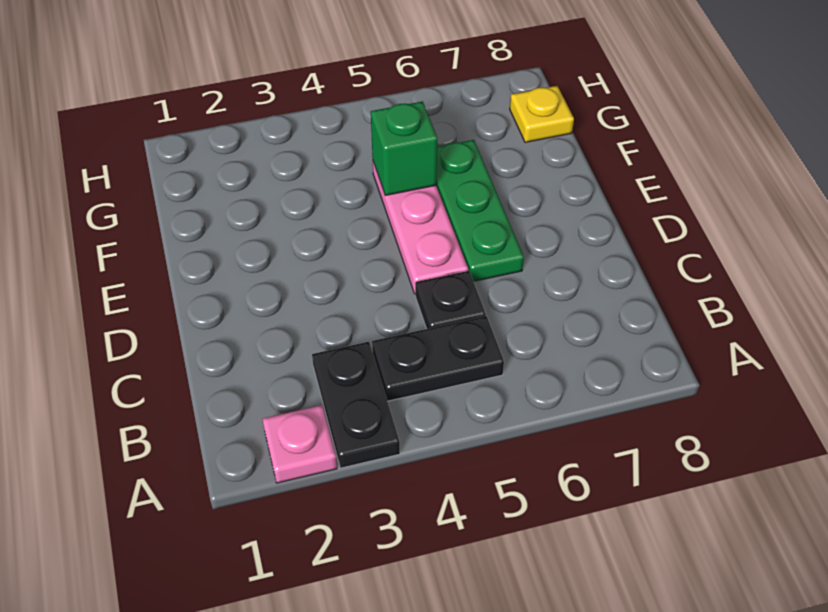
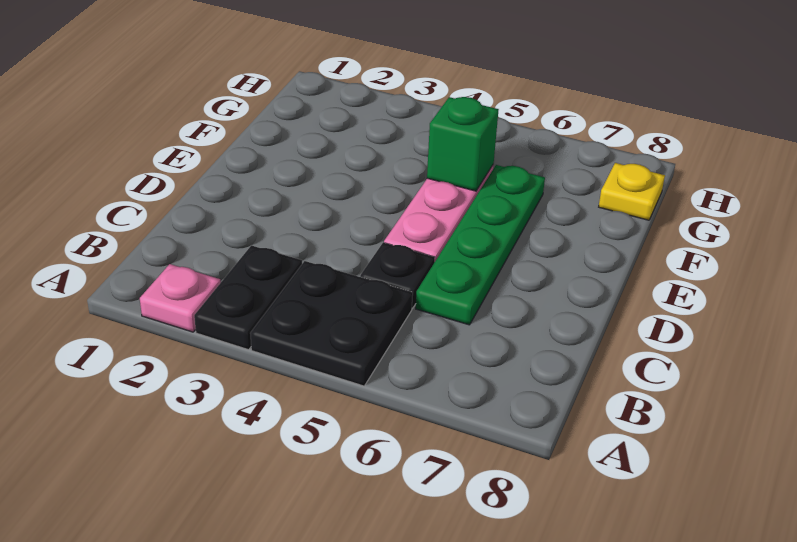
black plate B4:B5 level 1 -> black plate A4:B5 level 1
green plate D6:F6 level 1 -> green plate C6:F6 level 1

